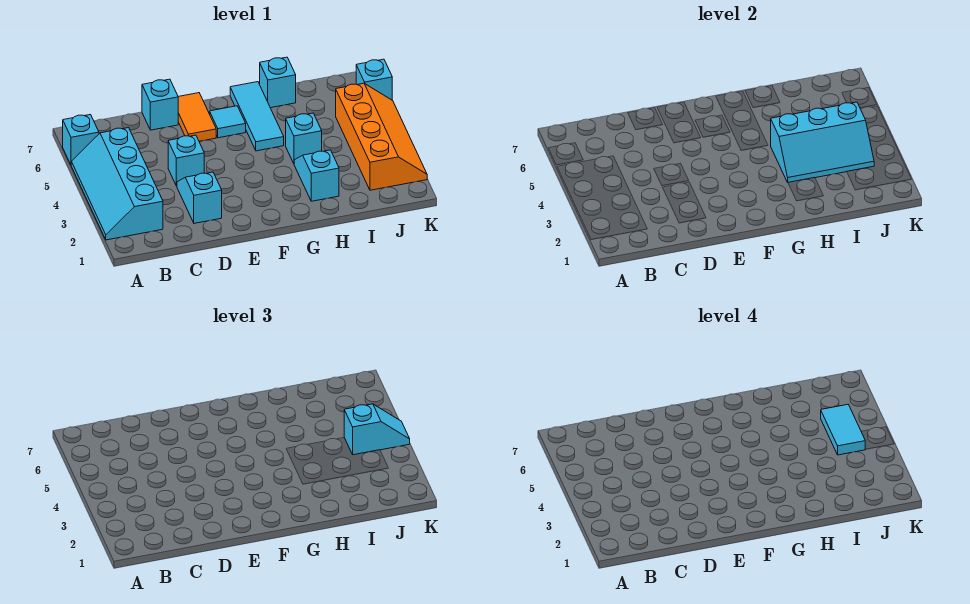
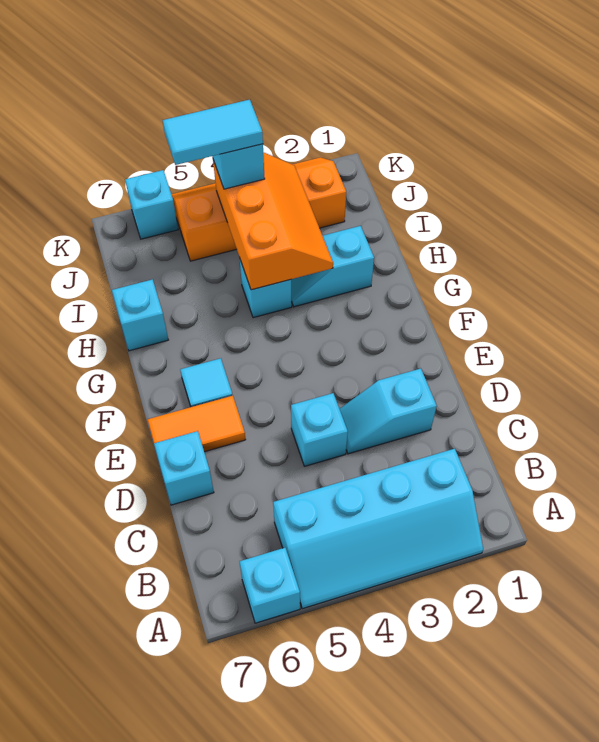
cyan tile G5:G7 level 1 -> none
cyan slope H3:J4 level 2 top 4 -> orange slope H3:J4 level 2 top 4

